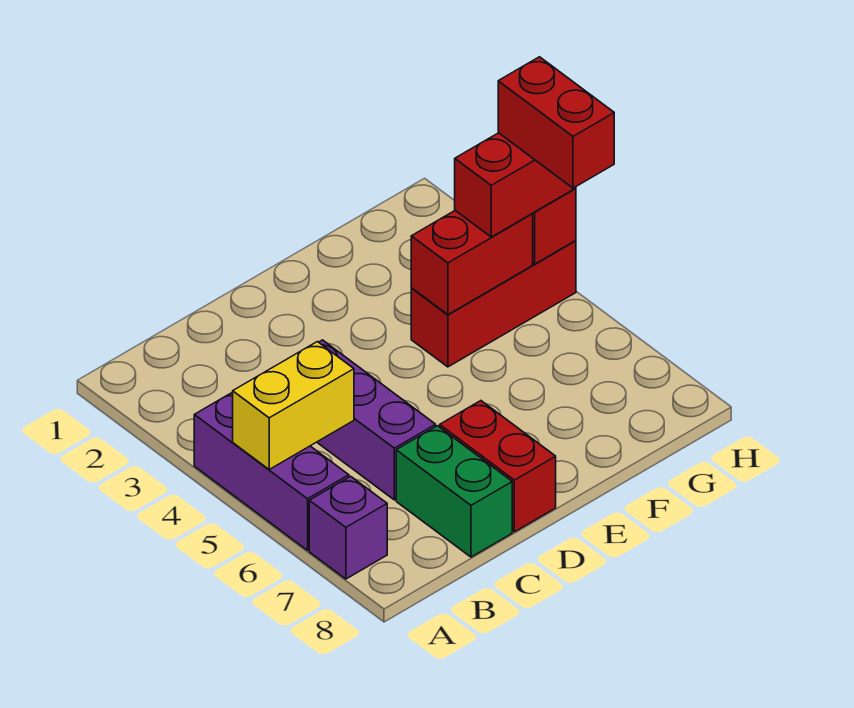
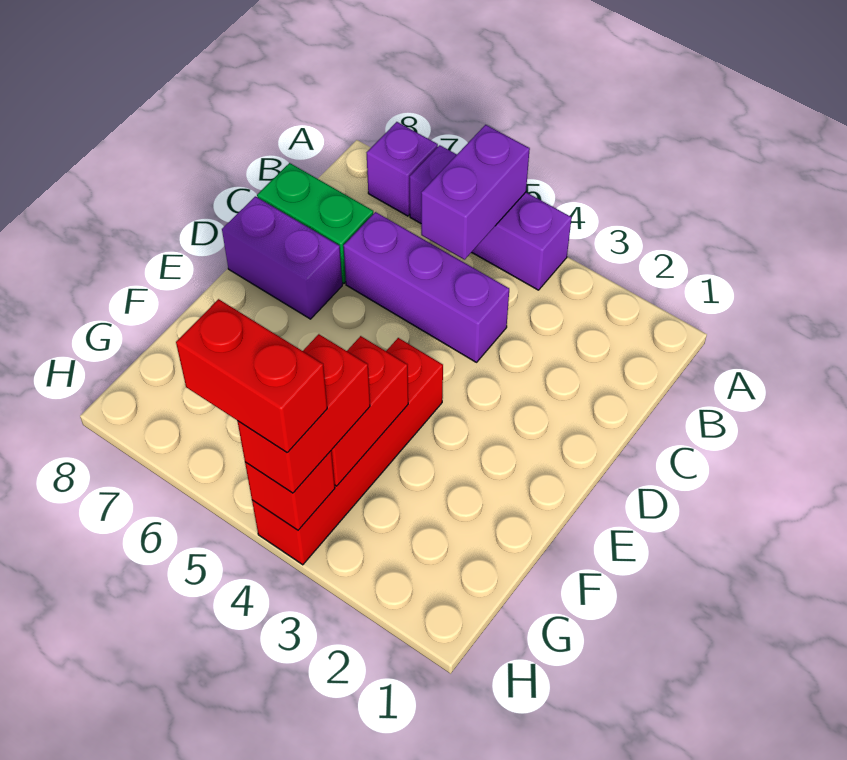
yellow brick A5:B5 level 2 -> purple brick A5:B5 level 2
red brick D7:D8 level 1 -> purple brick D7:D8 level 1
red brick F4:H4 level 1 -> red brick E4:H4 level 1

